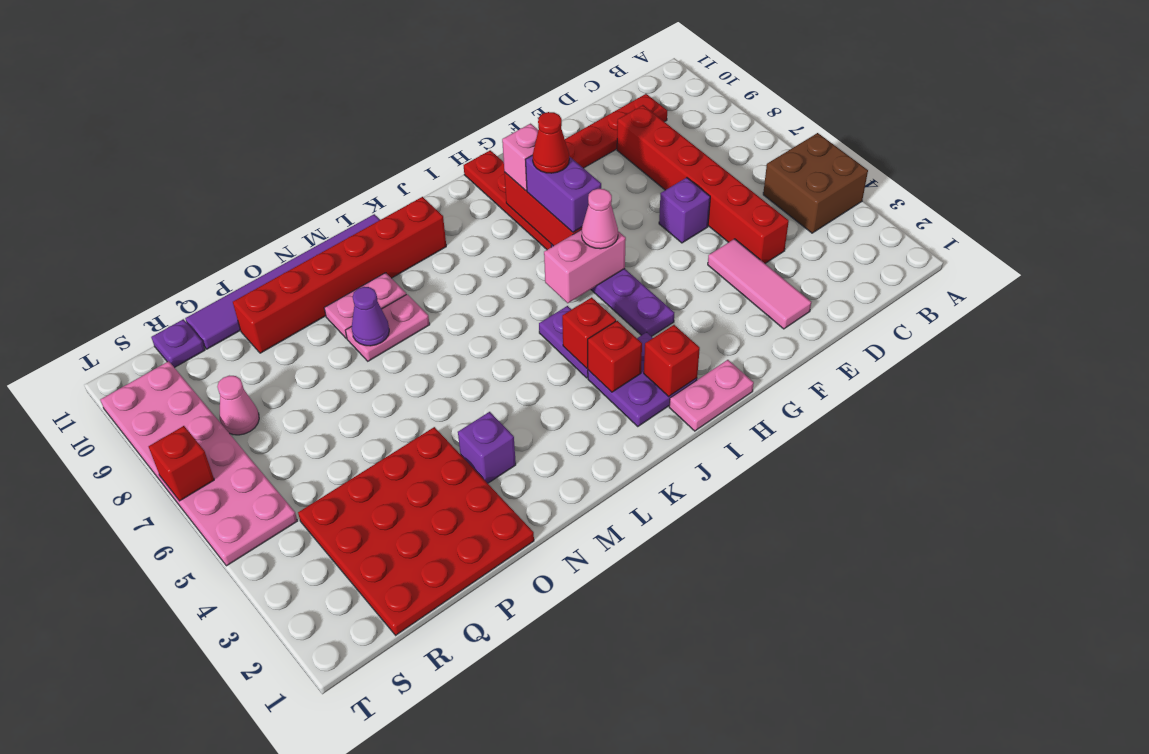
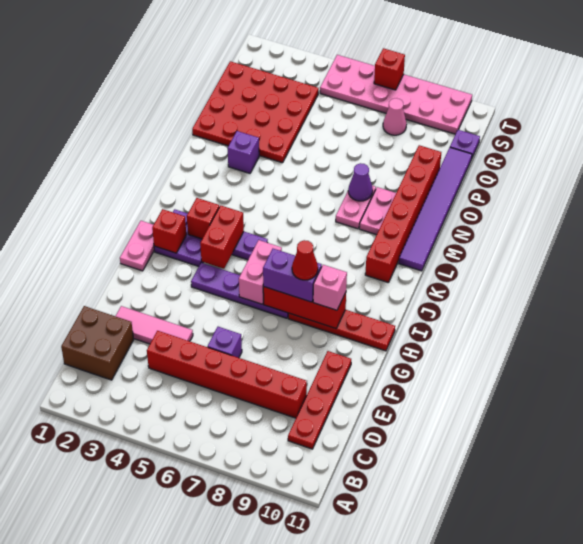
brown brick A4:B5 level 1 -> brown brick C1:D2 level 1
pink cone H6 level 3 -> none
red brick J4 level 2 -> red brick I4:J4 level 2

